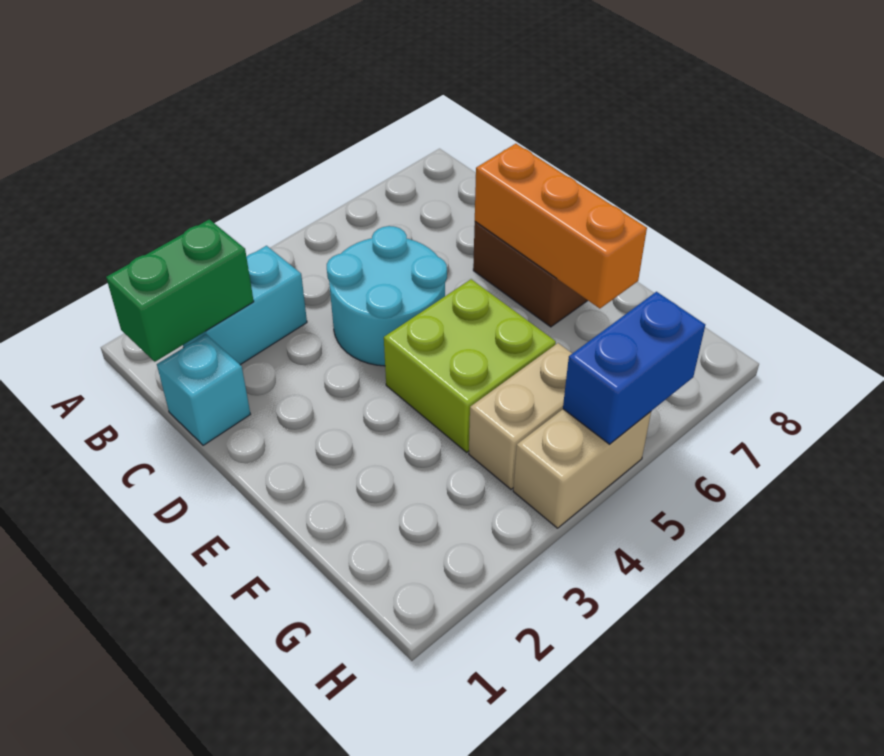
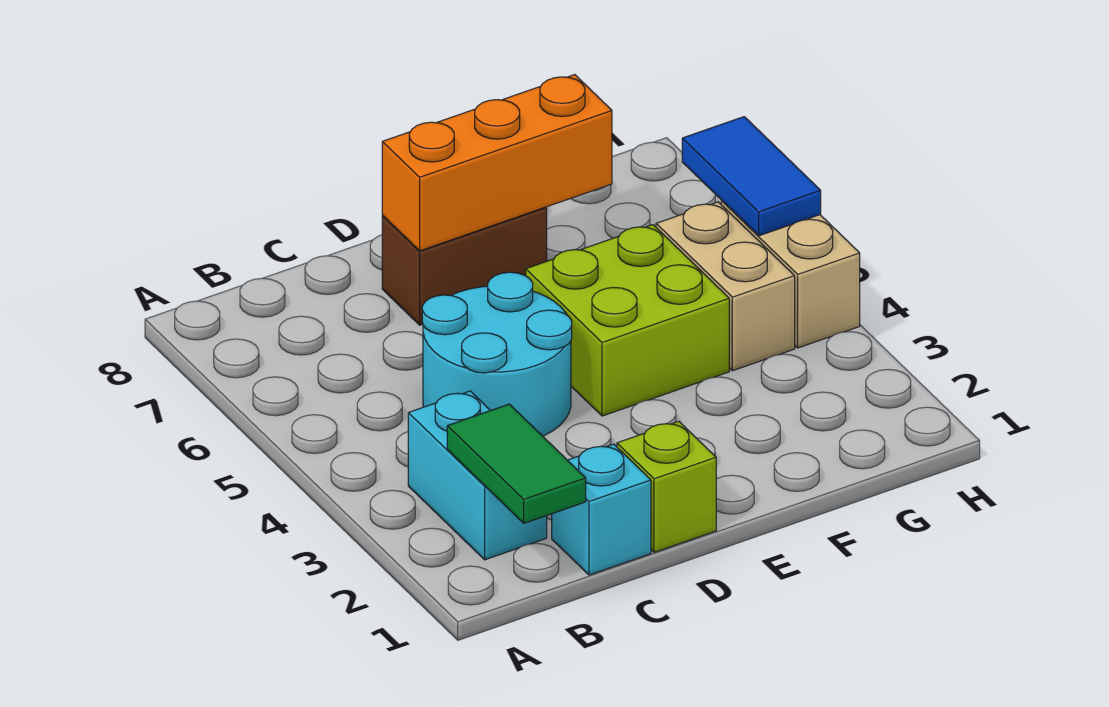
green brick B1:B2 level 2 -> green tile B1:B2 level 2
none -> lime brick D1 level 1
blue brick H5:H6 level 2 -> blue tile H5:H6 level 2

